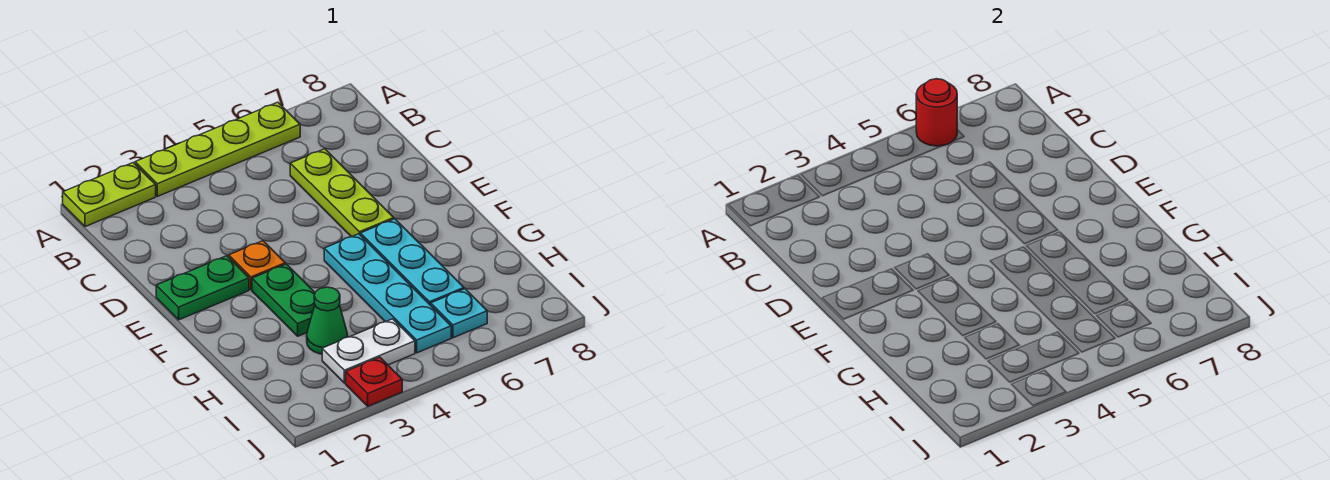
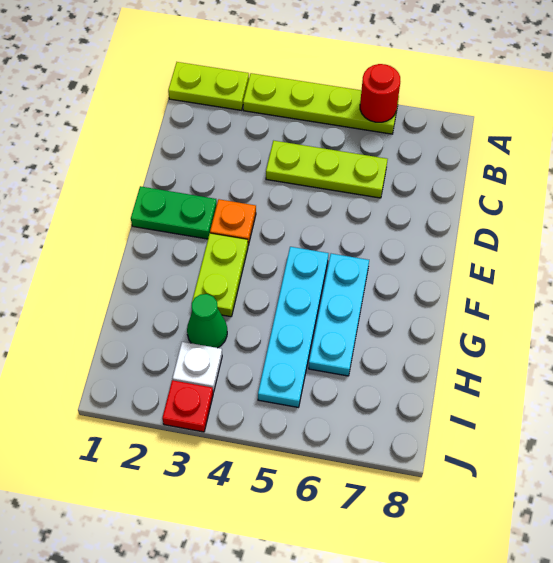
lime plate C6:E6 level 1 -> lime plate C4:C6 level 1
green plate F3:G3 level 1 -> lime plate F3:G3 level 1
white plate I3:I4 level 1 -> white plate I3 level 1
cyan plate I6 level 1 -> none

